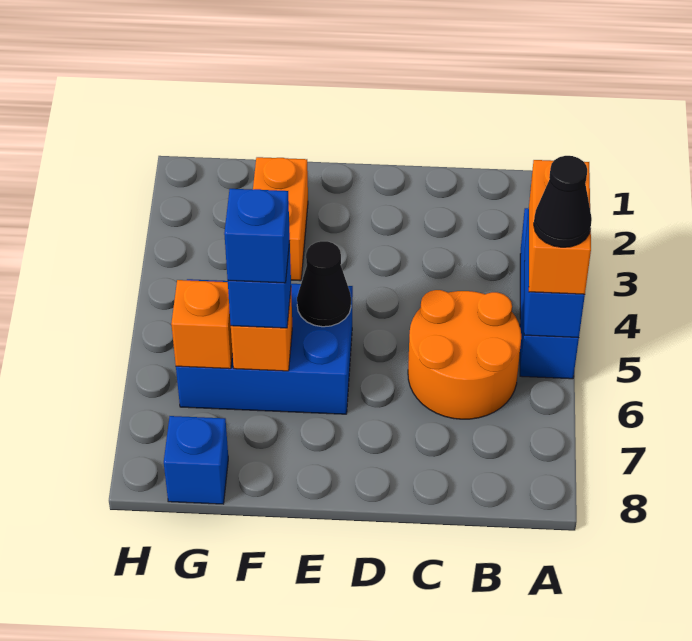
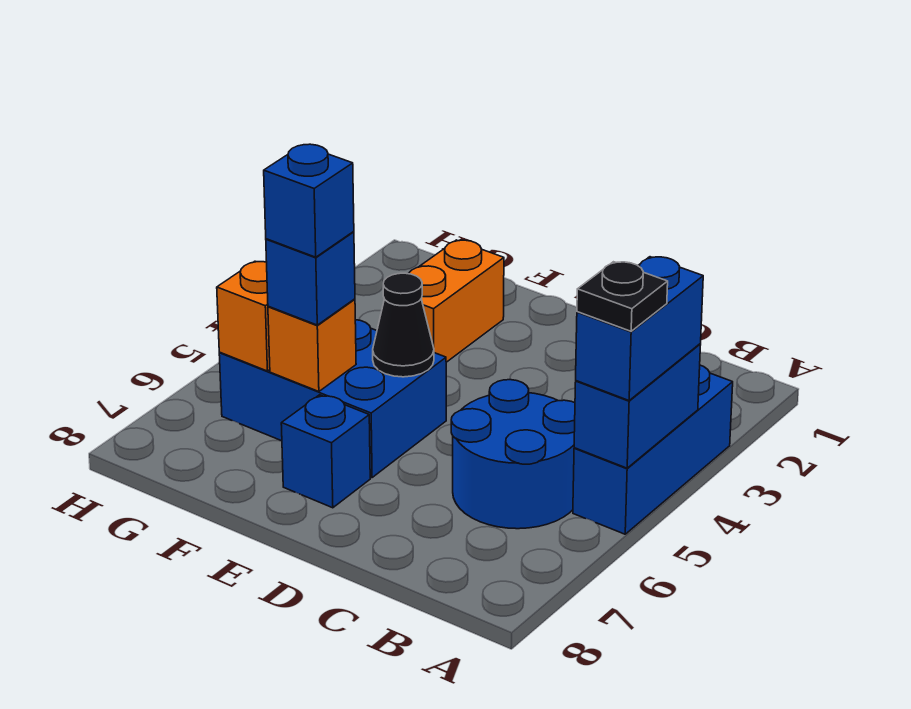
orange brick A4:A5 level 3 -> blue brick A4:A5 level 3
black cone A5 level 4 -> black plate A5 level 4
orange round brick B5:C6 level 1 -> blue round brick B5:C6 level 1
blue brick G8 level 1 -> blue brick E7 level 1

